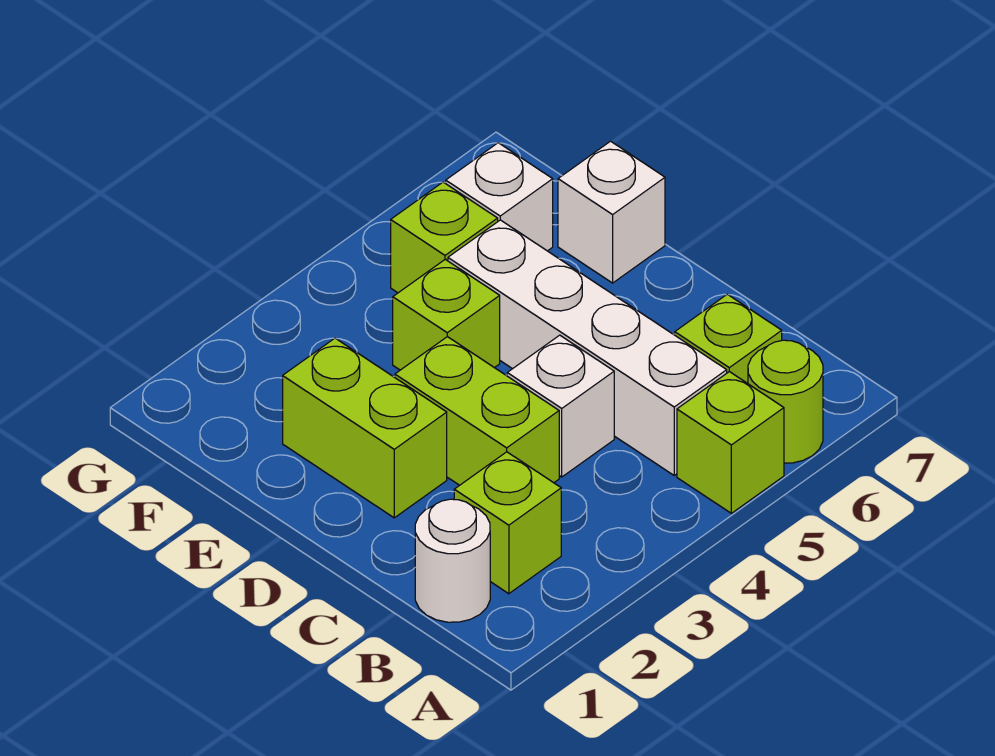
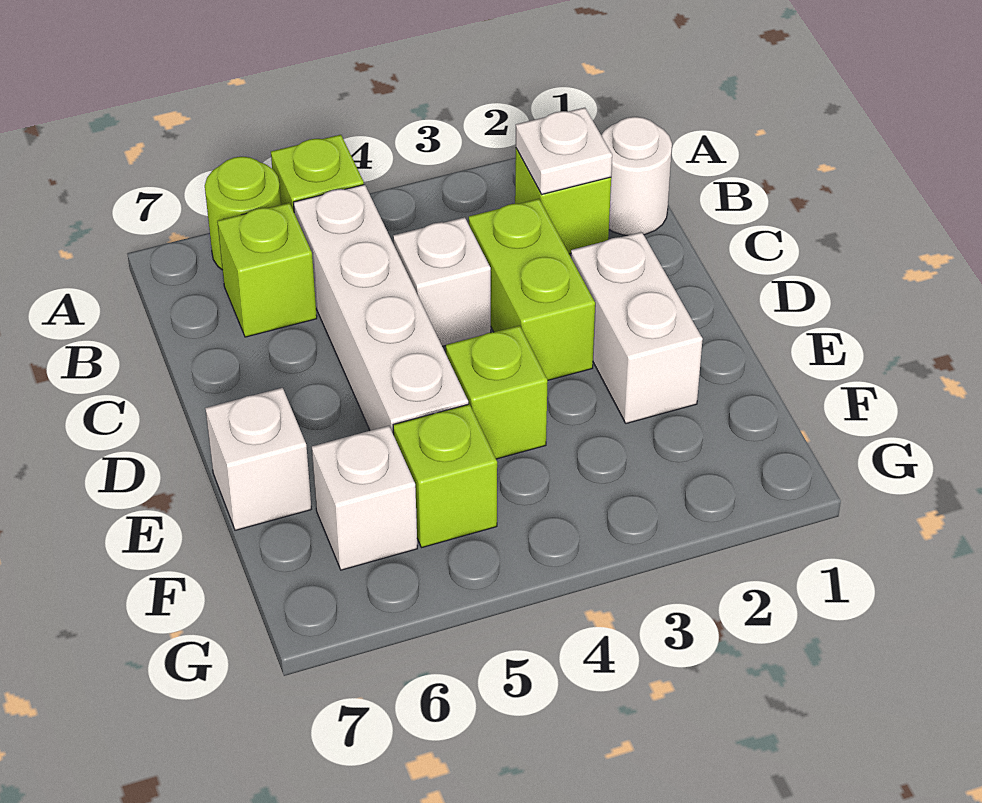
none -> white plate B2 level 2
lime brick D2:E2 level 1 -> white brick D2:E2 level 1

